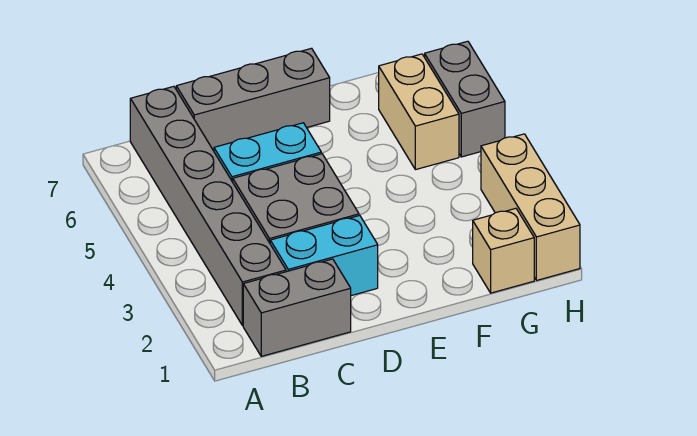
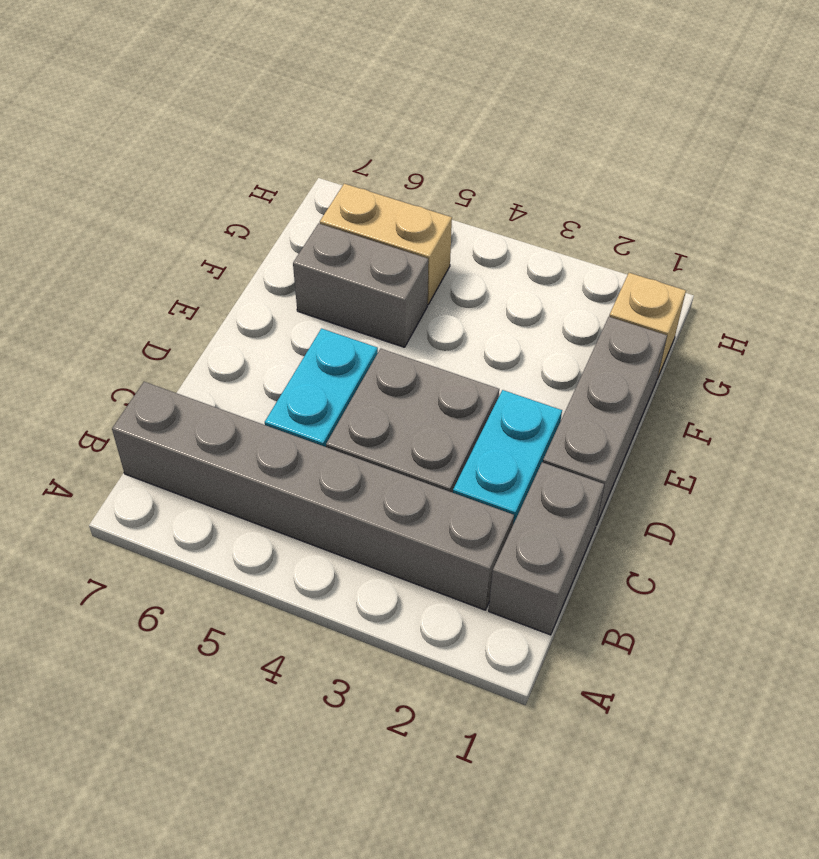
grey brick C7:E7 level 1 -> grey brick D1:F1 level 1
tan brick H1:H3 level 1 -> none
grey brick H5:H6 level 1 -> grey brick F5:F6 level 1

